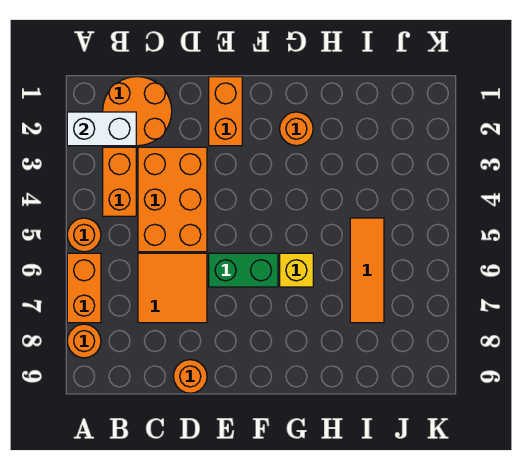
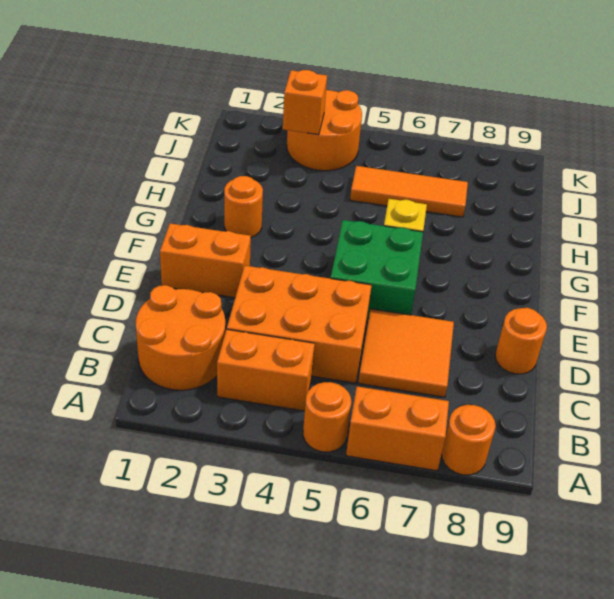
white brick A2:B2 level 2 -> none
green brick E6:F6 level 1 -> green brick E5:F6 level 1
none -> orange round brick J3:K4 level 1
none -> orange brick J3 level 2

